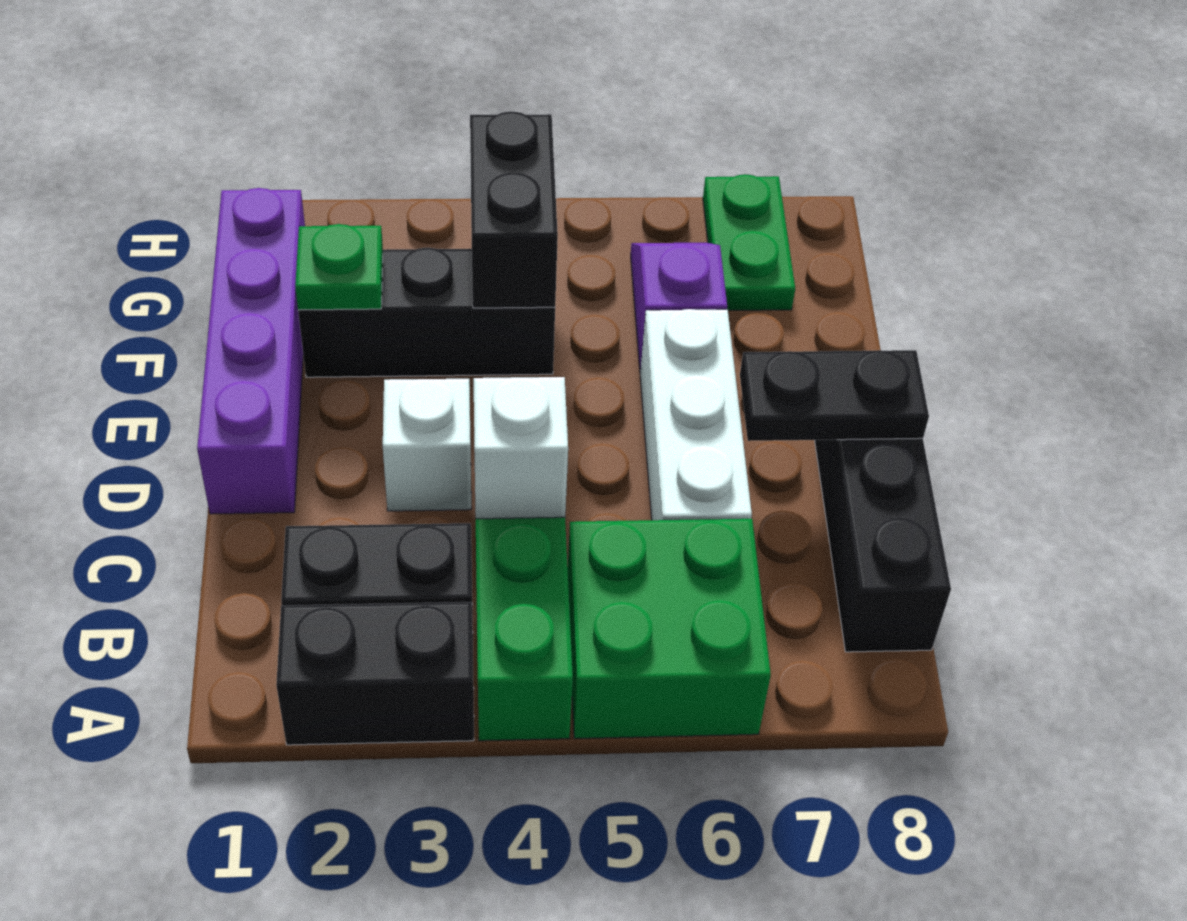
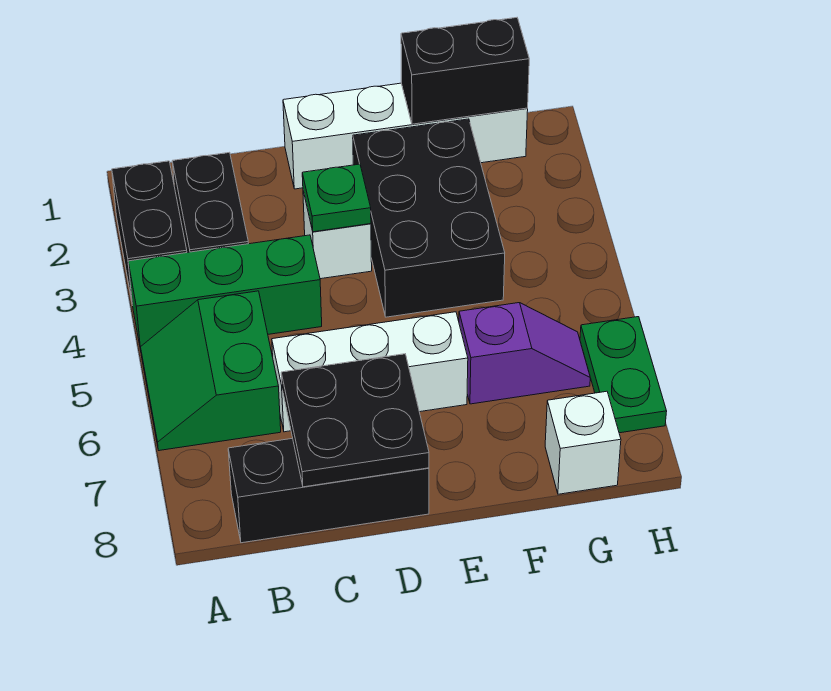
green brick A5:B6 level 1 -> green slope A5:B6 level 1 top B
white brick C4 level 2 -> white brick G8 level 1
purple brick D1:G1 level 1 -> white brick D1:G1 level 1
black plate D7:D8 level 2 -> black plate C7:D8 level 2
black brick F2:F4 level 1 -> black brick E2:F4 level 1
green plate F2 level 2 -> green plate D3 level 2
black brick F4:G4 level 2 -> black brick F1:G1 level 2
green plate G7:H7 level 1 -> green plate H6:H7 level 1

